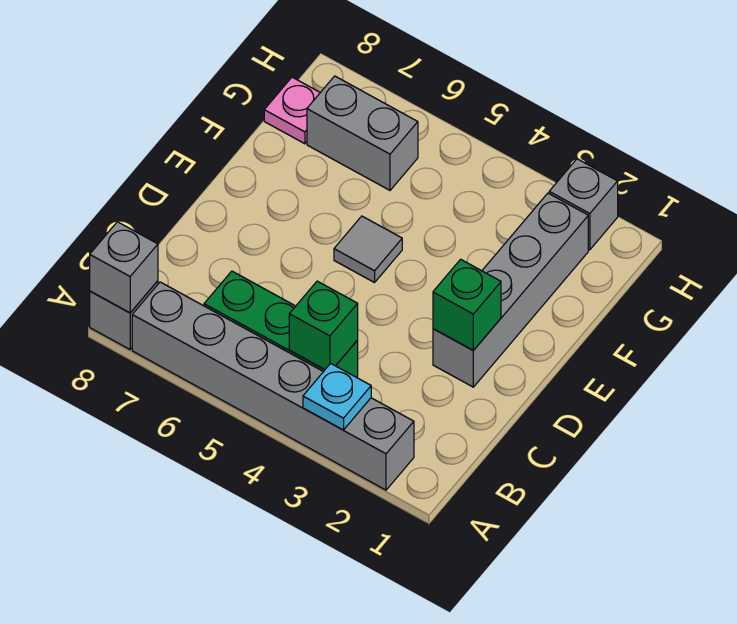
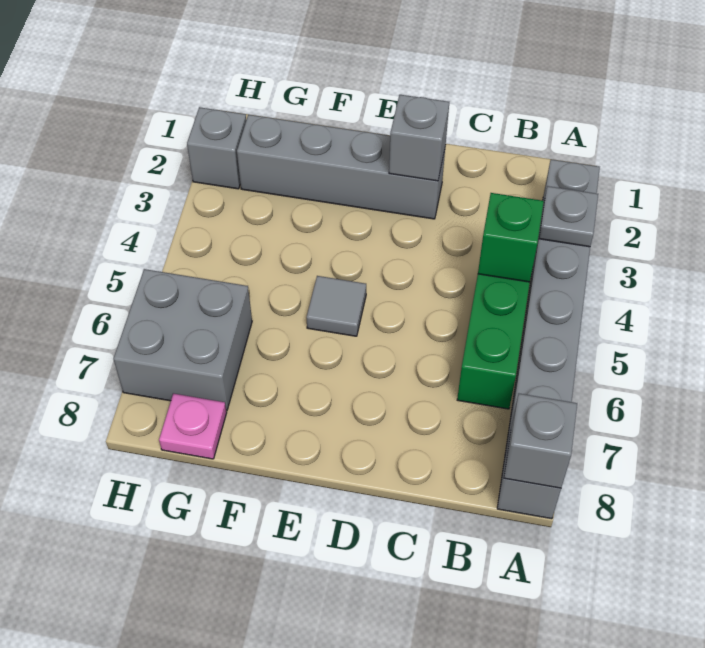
cyan plate A3 level 2 -> grey plate A3 level 2
green brick D2 level 2 -> grey brick D2 level 2
grey brick G6:G7 level 1 -> grey brick G6:H7 level 1

